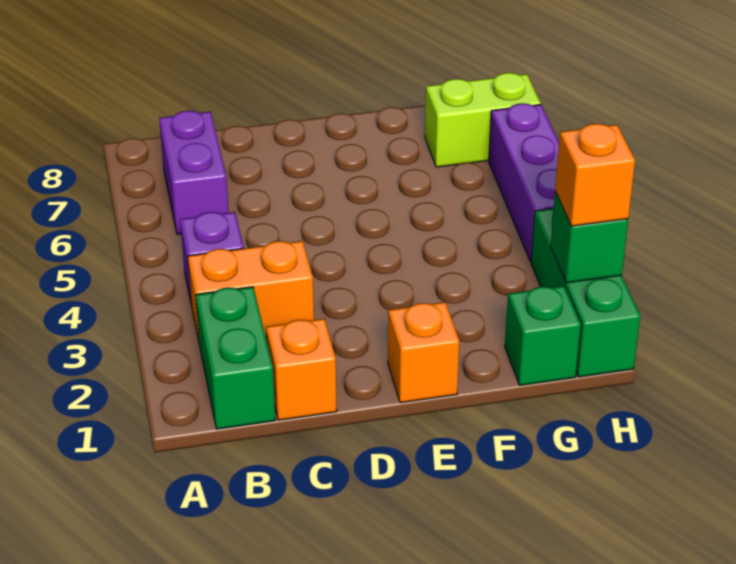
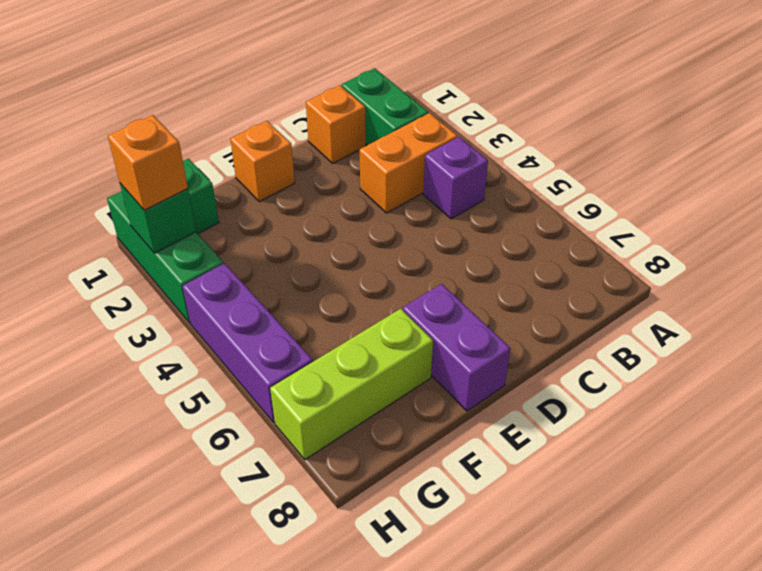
purple brick B6:B7 level 1 -> purple brick E7:E8 level 1
lime brick G7:H7 level 1 -> lime brick F7:H7 level 1

